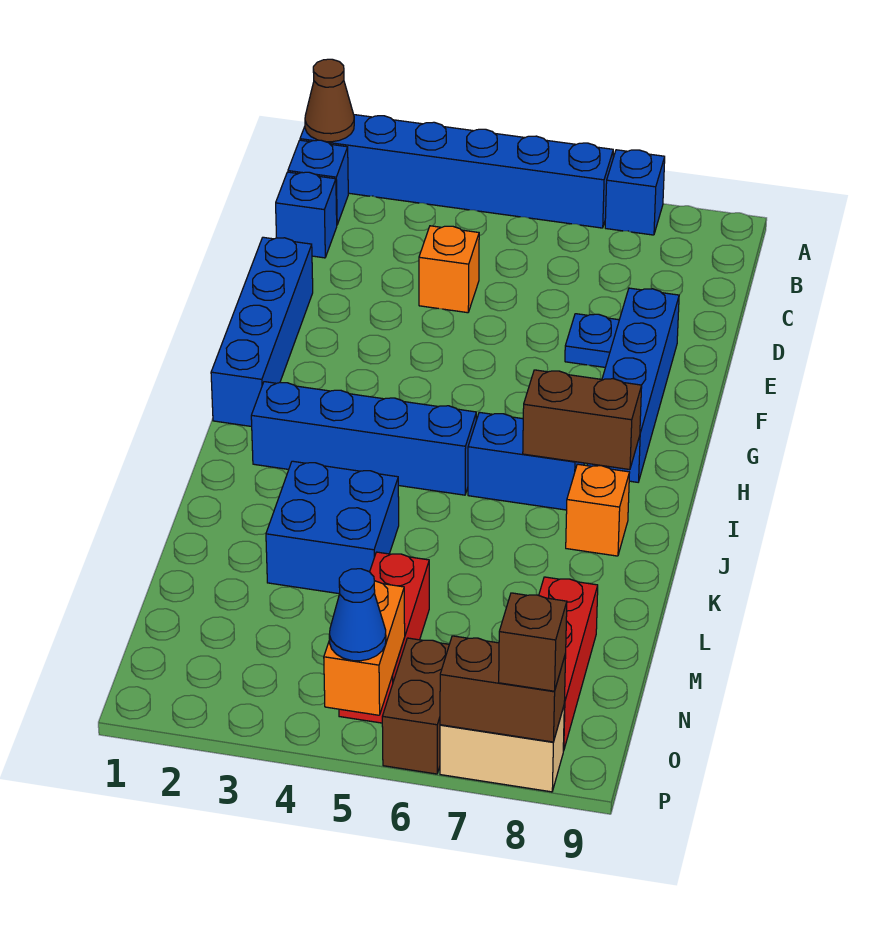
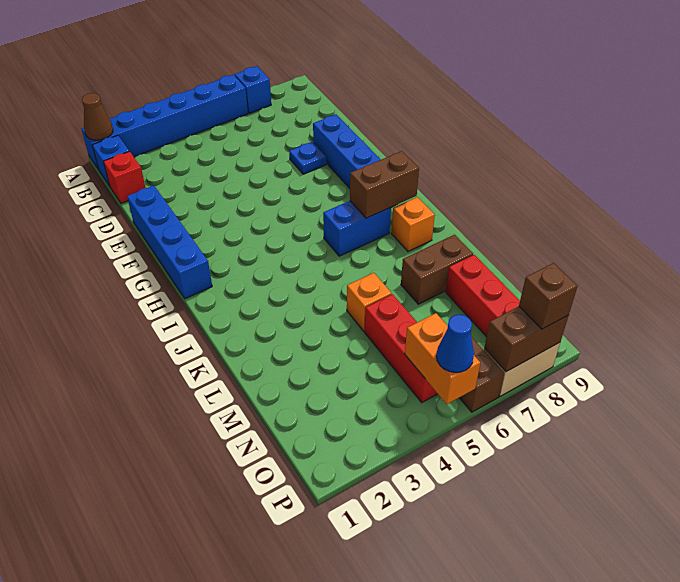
blue brick C1 level 1 -> red brick C1 level 1
orange brick D4 level 1 -> orange brick L5 level 1
blue brick I2:I5 level 1 -> none
blue brick K3:L4 level 1 -> none
none -> brown brick L7:L8 level 1

